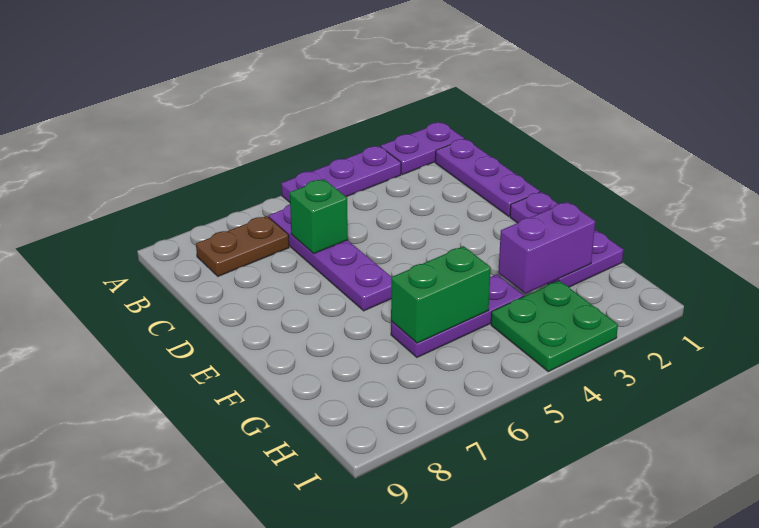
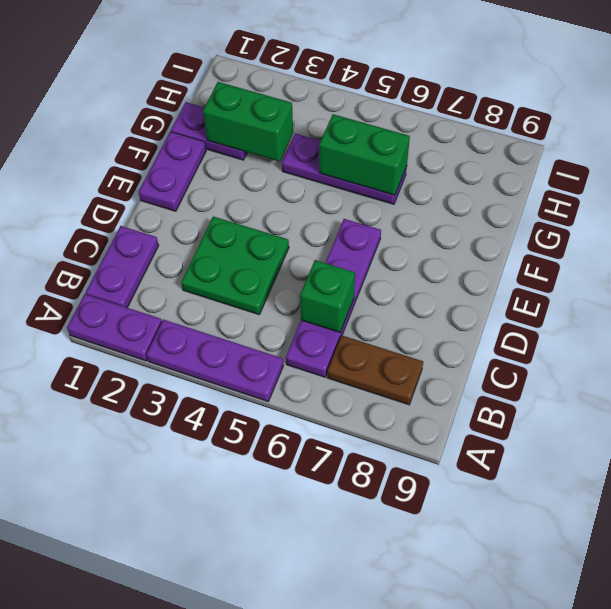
purple plate B1:D1 level 1 -> purple plate B1:C1 level 1
purple brick G2:G3 level 2 -> green brick G2:G3 level 2
green plate H3:I4 level 1 -> green plate C3:D4 level 1

